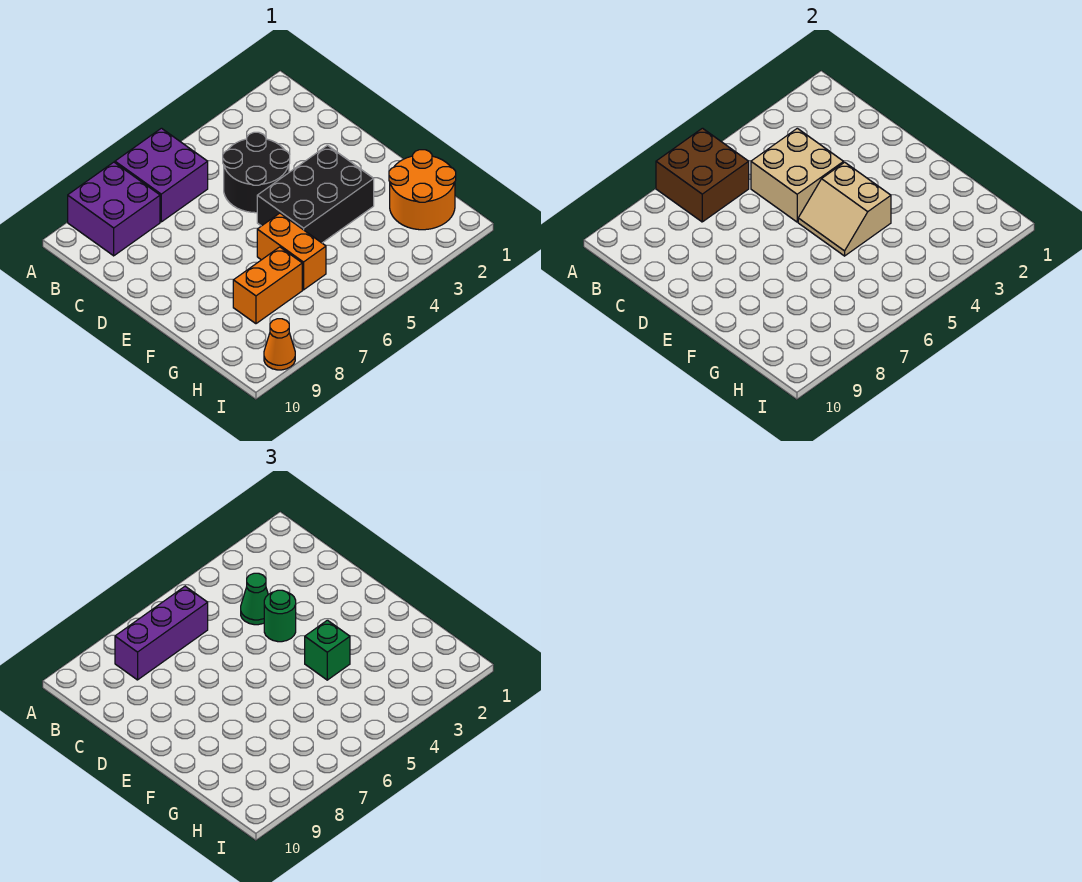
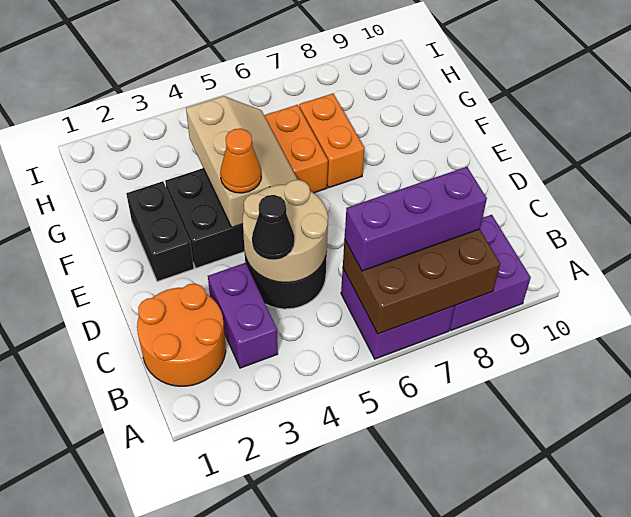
brown brick A6:B7 level 2 -> brown brick A6:B8 level 2
none -> purple brick B3:C3 level 1
tan brick C4:D5 level 2 -> tan round brick C4:D5 level 2
green cone C4 level 3 -> black cone C4 level 3
green round brick D4 level 3 -> none
none -> black brick E2:F2 level 1
tan slope E4:F5 level 2 top 4 -> tan slope E4:G5 level 2 top 4
green brick F4 level 3 -> none
orange round brick G1:H2 level 1 -> orange round brick B1:C2 level 1
orange brick G7:G8 level 1 -> orange brick F7:G7 level 1
orange cone I9 level 1 -> orange cone E4 level 3

